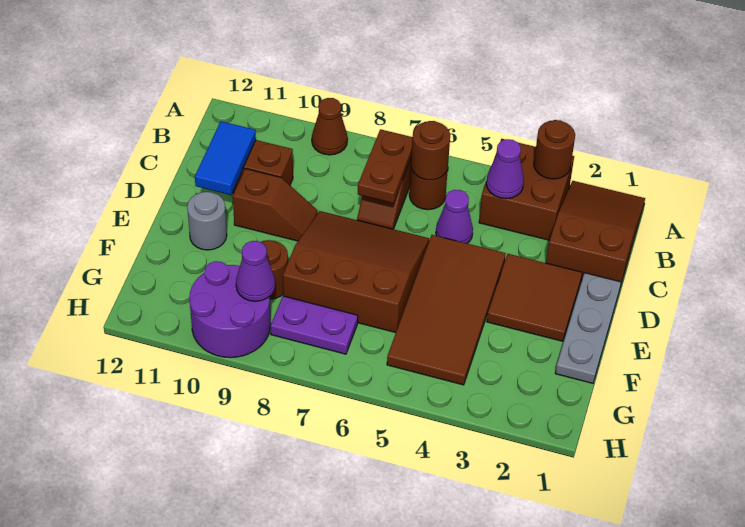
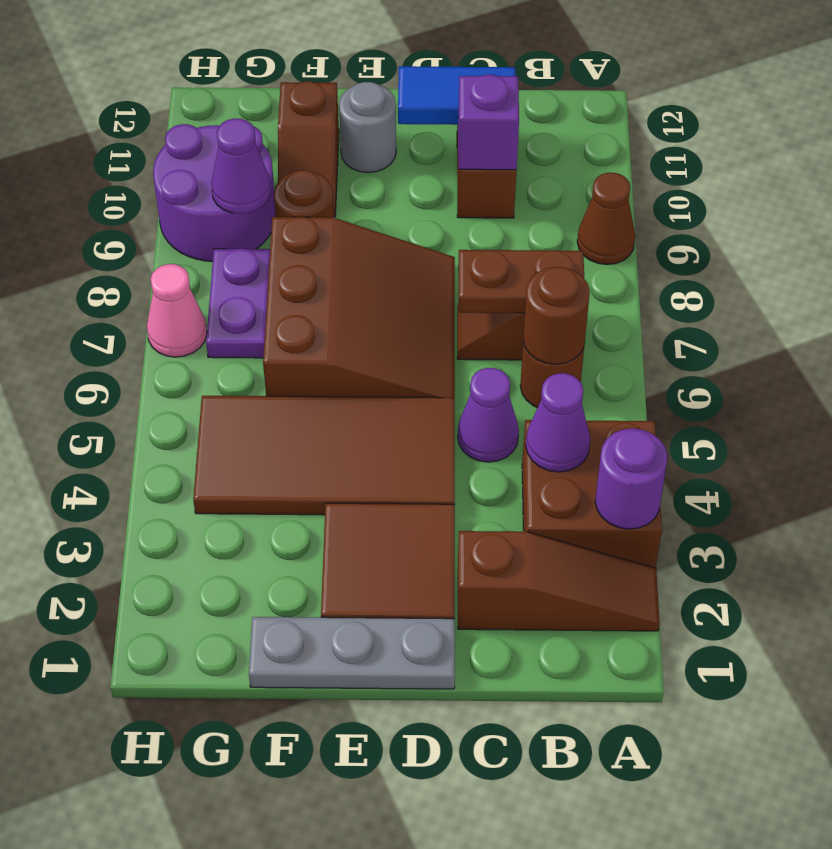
brown slope A1:C2 level 1 top C -> brown slope A2:C2 level 1 top C
brown round brick A3 level 2 -> purple round brick A3 level 2
none -> purple brick C10 level 2
brown slope D9:D10 level 1 top 10 -> brown slope F10:F11 level 1 top 11
none -> pink cone H7 level 1

